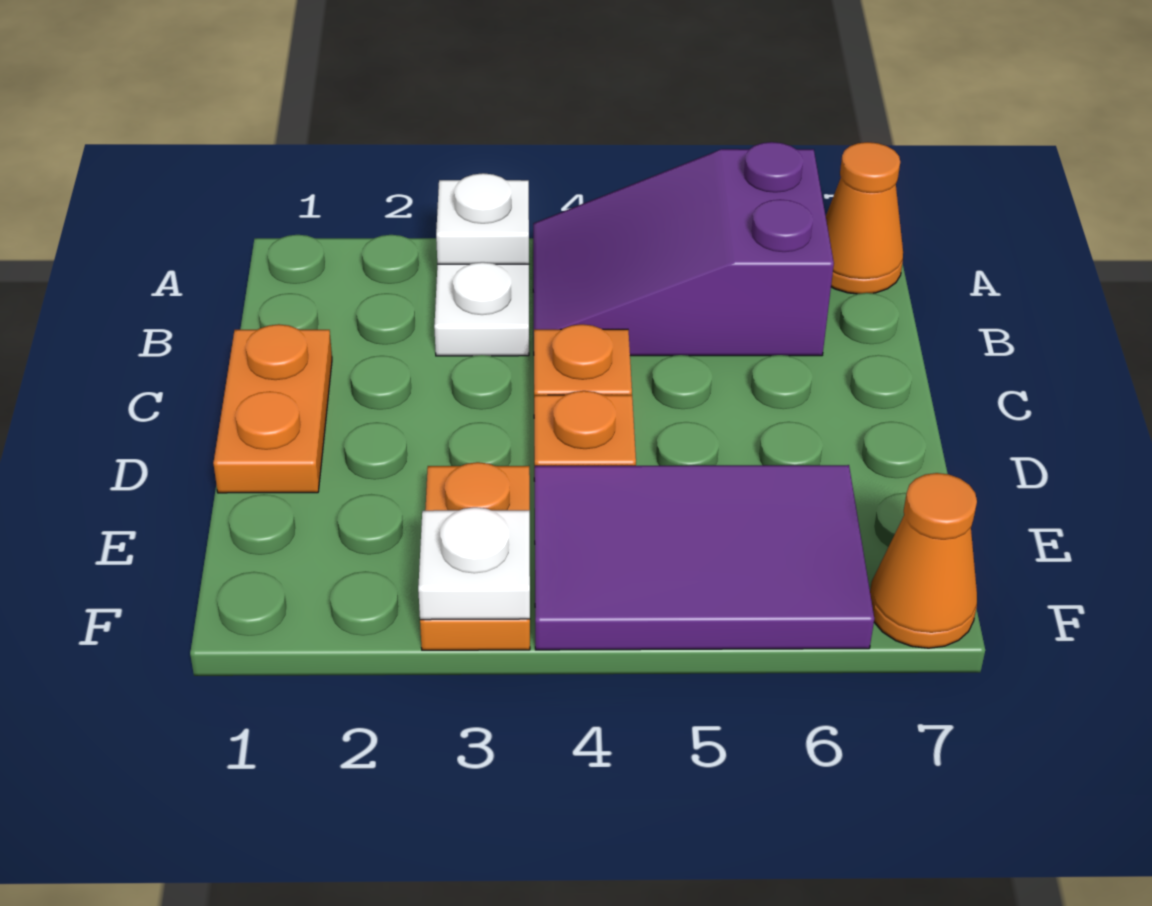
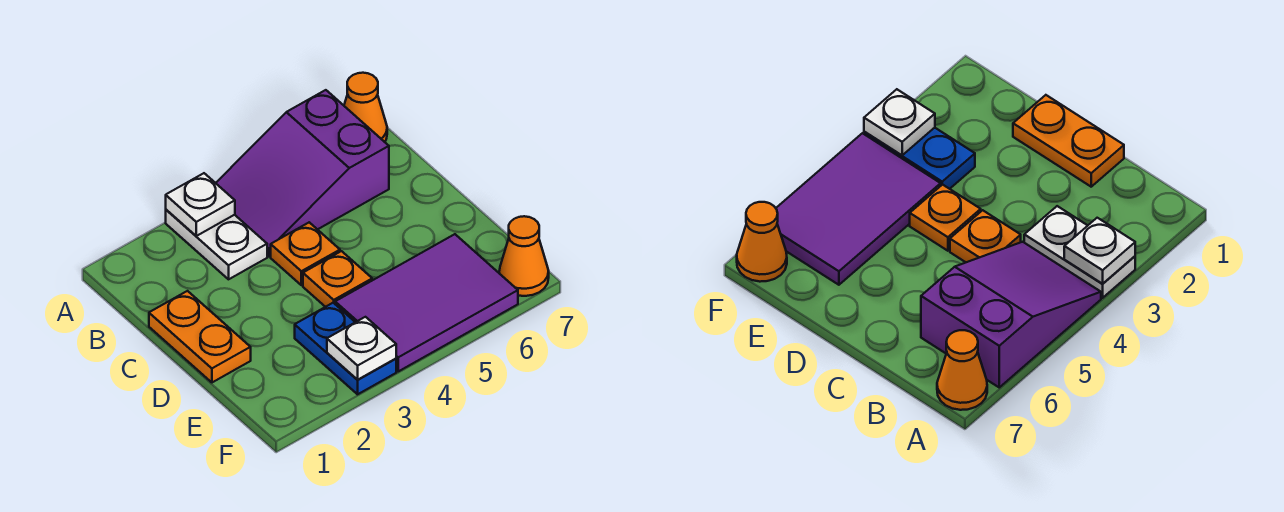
orange plate E3:F3 level 1 -> blue plate E3:F3 level 1

